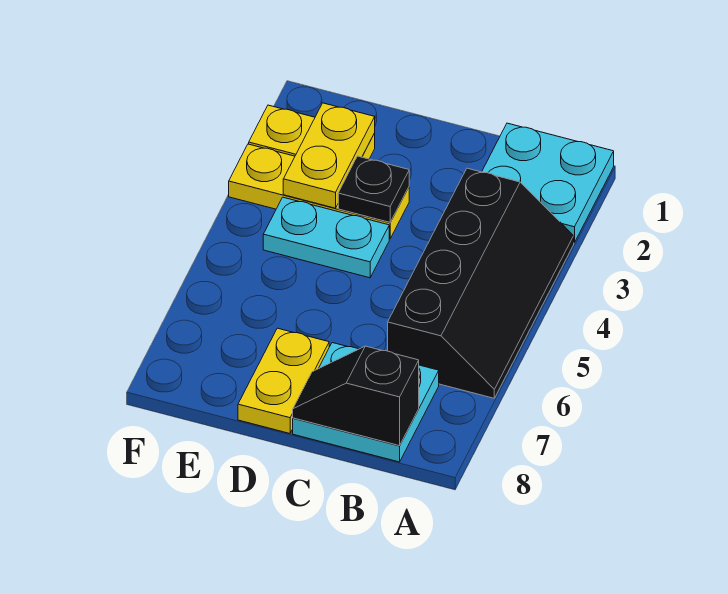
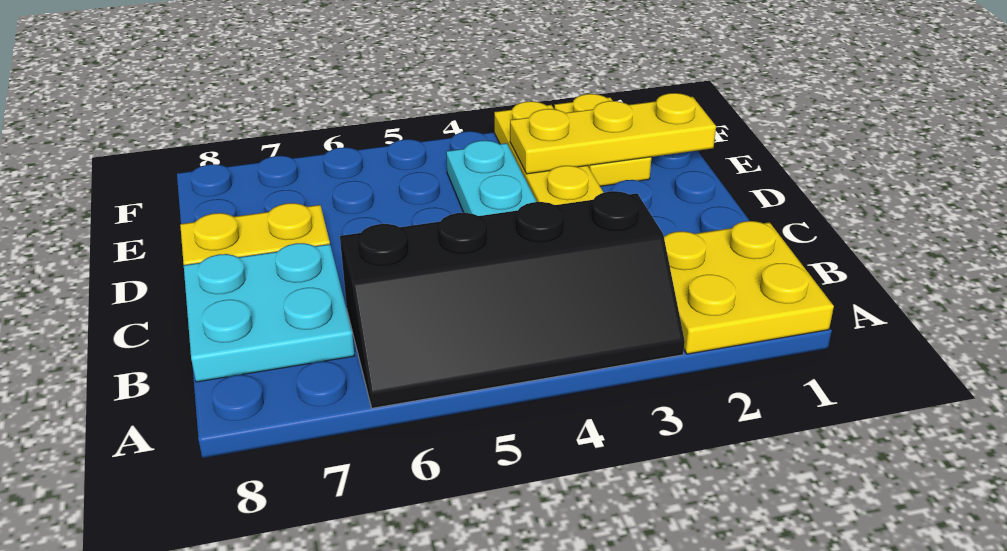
cyan plate A1:B2 level 1 -> yellow plate A1:B2 level 1
black slope B8:C8 level 2 top B -> none
black plate D3 level 2 -> none
yellow plate E2:E3 level 2 -> yellow plate E1:E3 level 2

